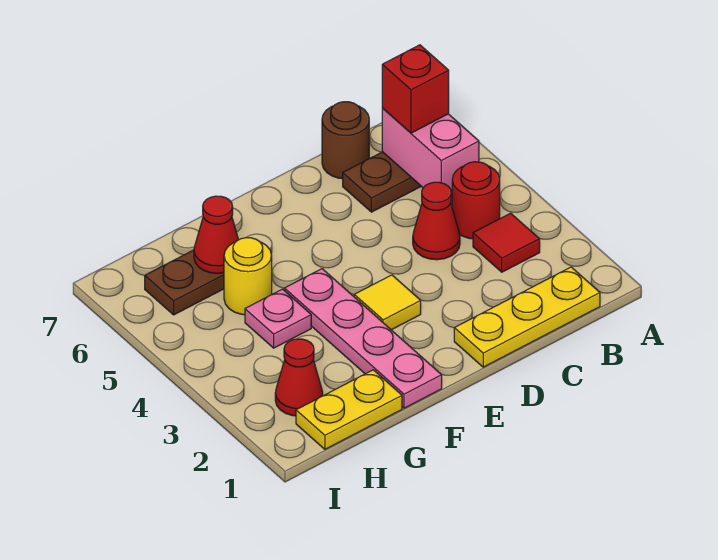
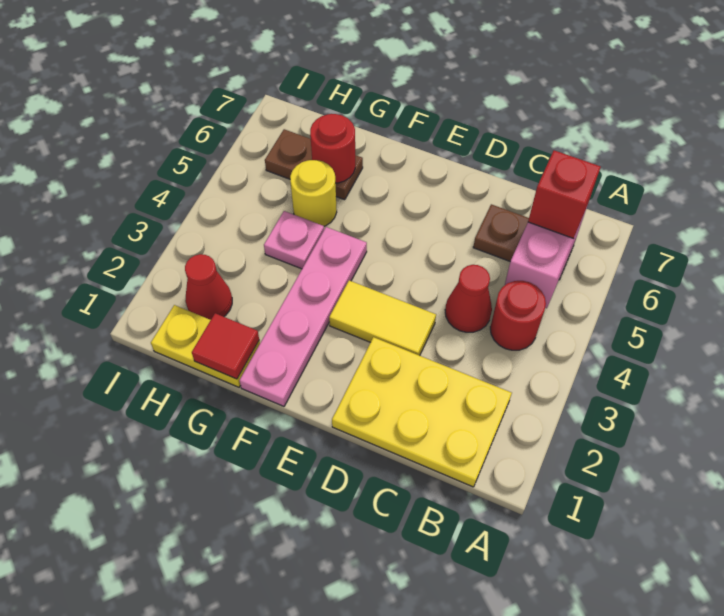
yellow plate B1:D1 level 1 -> yellow plate B1:D2 level 1
red tile B3 level 1 -> red tile G1 level 2
brown round brick C7 level 1 -> none
yellow tile E3 level 1 -> yellow tile D3:E3 level 1
red cone G6 level 2 -> red round brick G6 level 2

